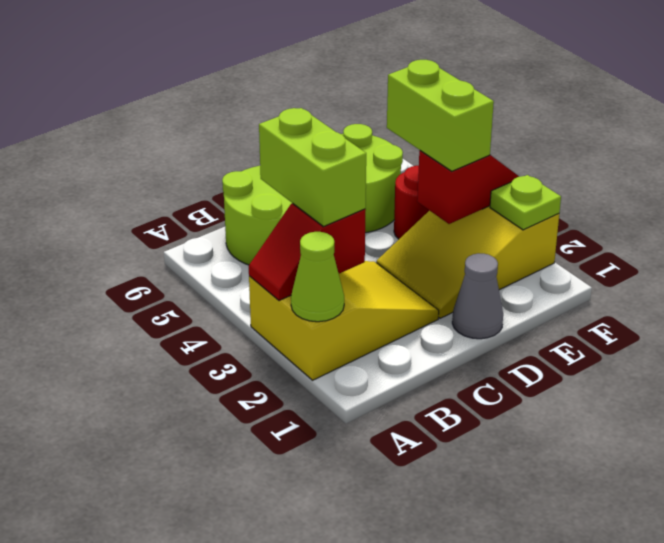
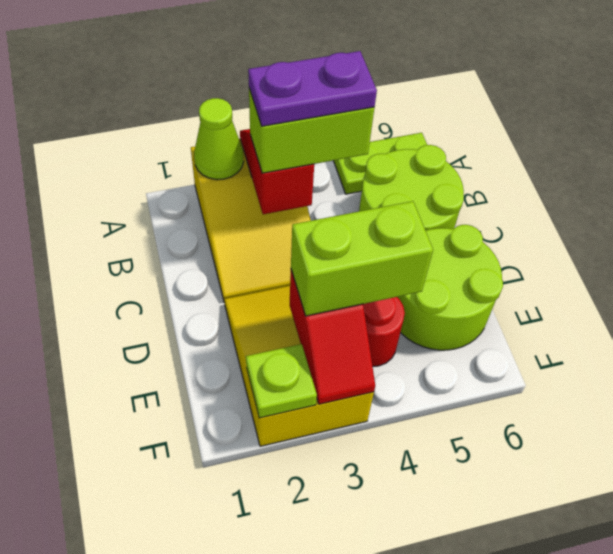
none -> lime plate A5:A6 level 1
none -> purple plate B3:B4 level 4
grey cone D1 level 1 -> none

